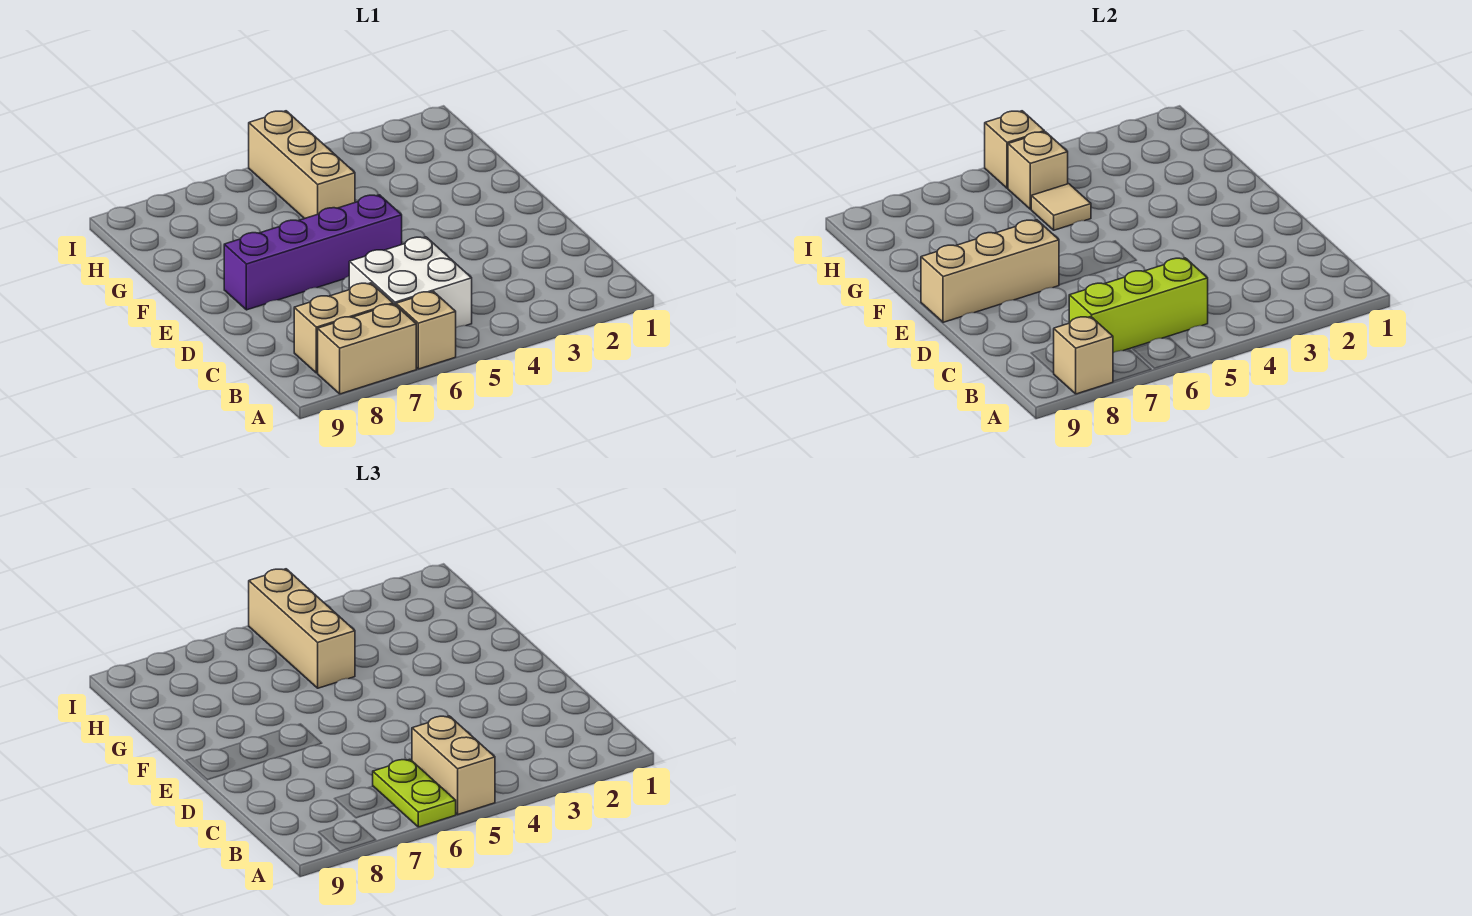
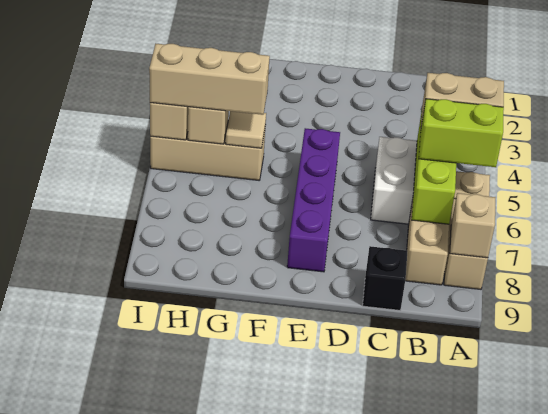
lime plate A6:B6 level 3 -> lime brick A6:B6 level 3
none -> black brick C9 level 1
tan brick E7:E9 level 2 -> none

